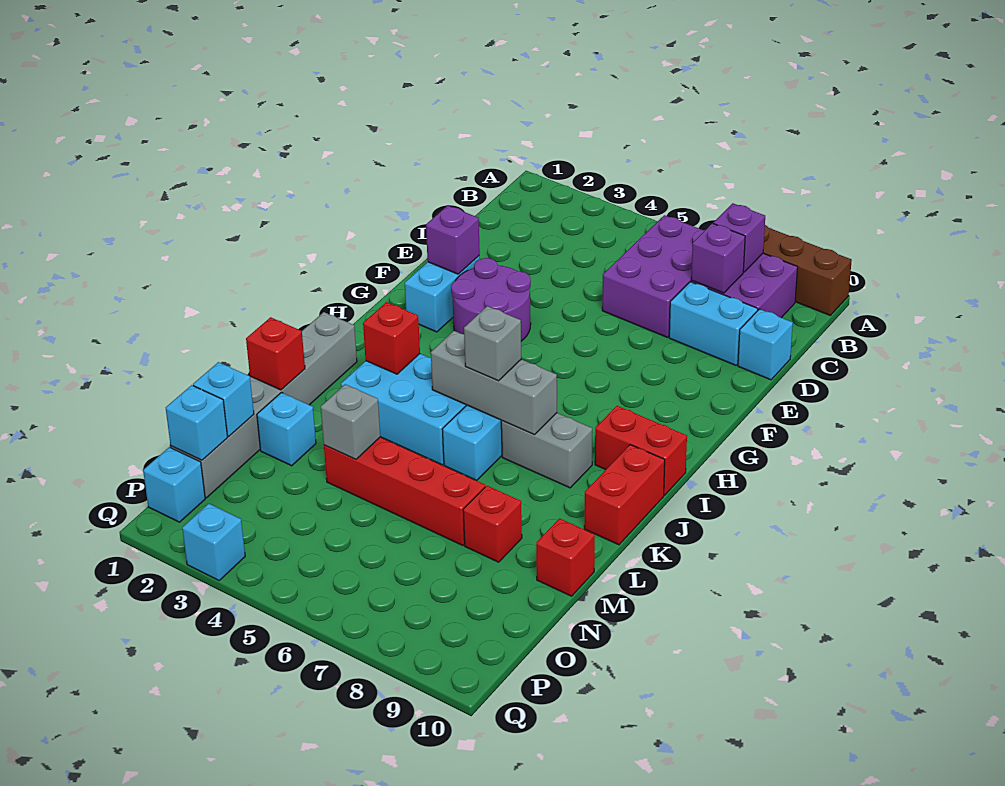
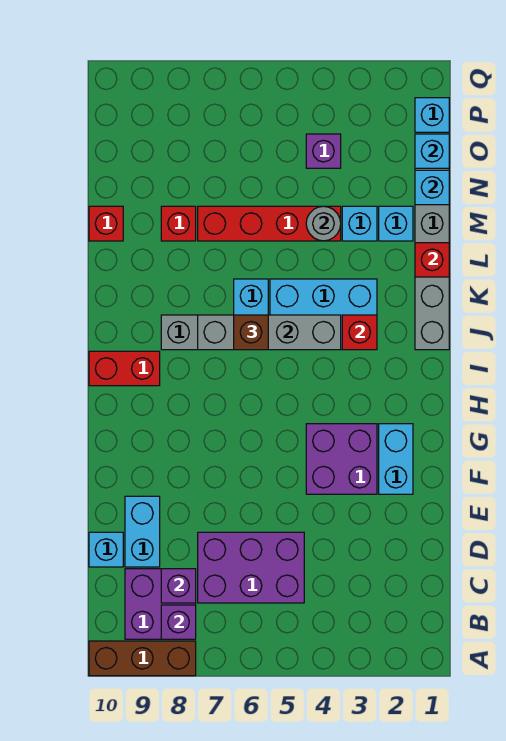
purple brick B6:D7 level 1 -> purple brick C5:D7 level 1
cyan brick D8:D9 level 1 -> cyan brick D9:E9 level 1
purple brick F2 level 2 -> purple brick O4 level 1
purple round brick F3:G4 level 1 -> purple brick F3:G4 level 1
grey brick J5:J7 level 2 -> grey brick J4:J7 level 2
grey brick J6 level 3 -> brown brick J6 level 3
red brick J10:K10 level 1 -> none
grey brick M4 level 2 -> grey round brick M4 level 2
cyan brick Q3 level 1 -> cyan brick M3 level 1

